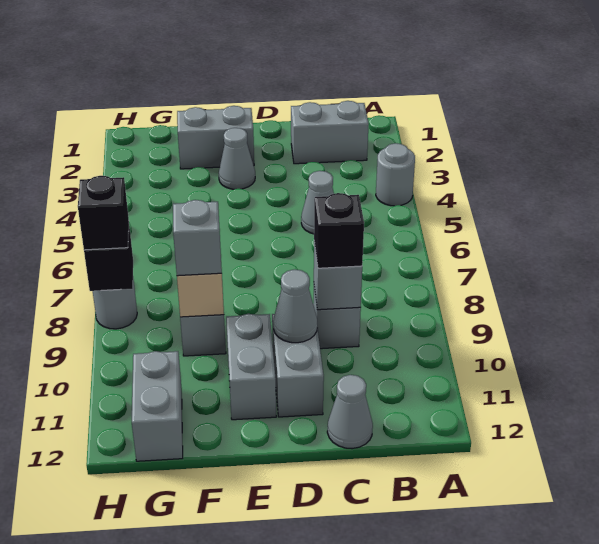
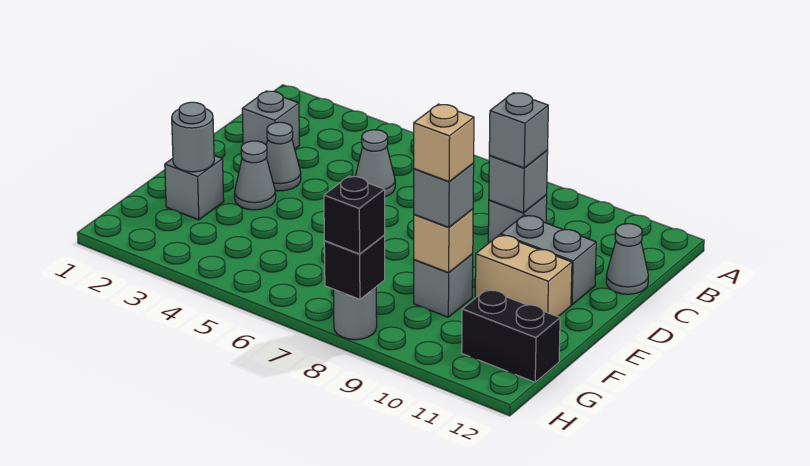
grey round brick A4 level 1 -> grey round brick F2 level 2
grey brick B2:C2 level 1 -> grey brick C2 level 1
black brick C9 level 3 -> grey brick C9 level 3
grey cone D10 level 2 -> grey cone D3 level 1
grey brick E2:F2 level 1 -> grey brick F2 level 1
grey brick E10:E11 level 1 -> tan brick E10:E11 level 1
none -> tan brick F9 level 4
grey brick G11:G12 level 1 -> black brick G11:G12 level 1

